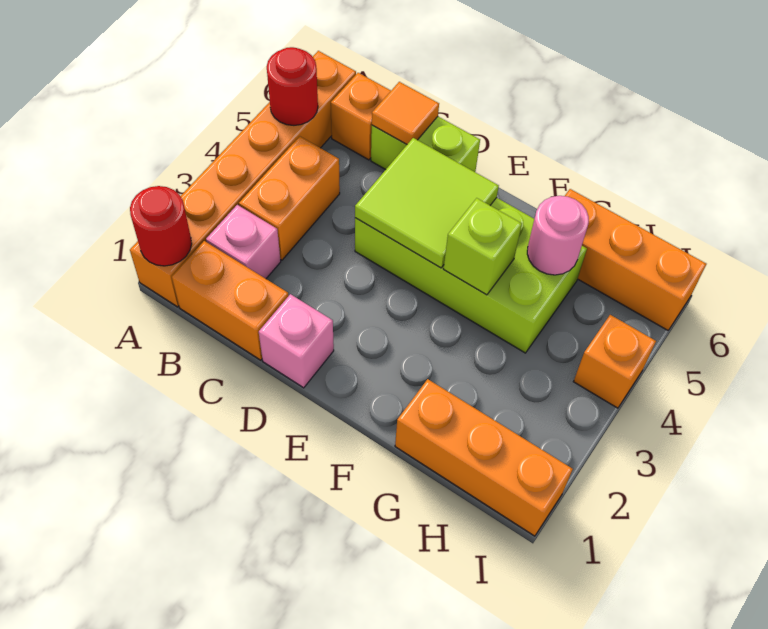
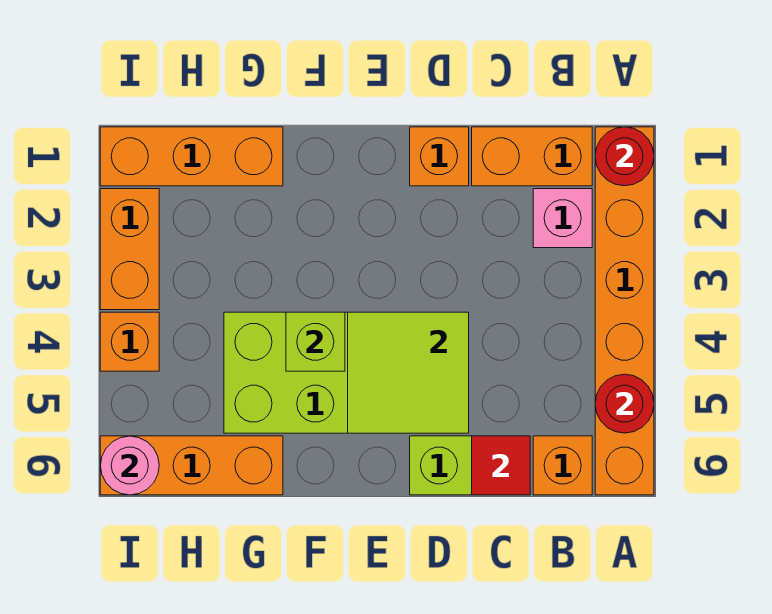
orange brick B3:B4 level 1 -> orange brick I2:I3 level 1
orange tile C6 level 2 -> red tile C6 level 2
pink brick D1 level 1 -> orange brick D1 level 1
pink round brick G5 level 2 -> pink round brick I6 level 2

